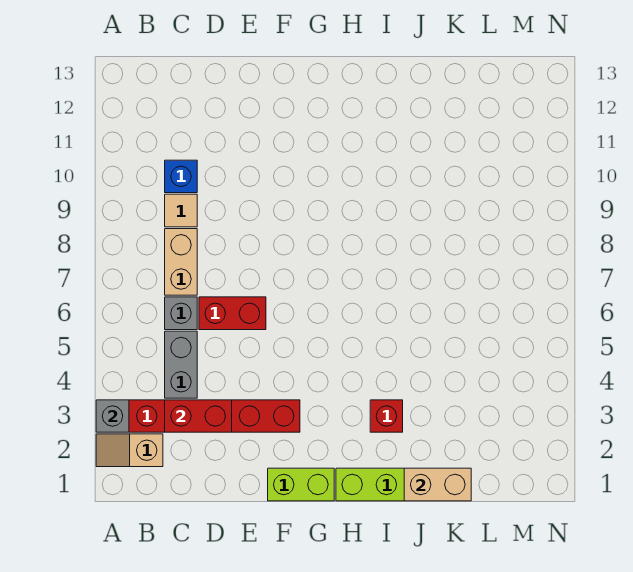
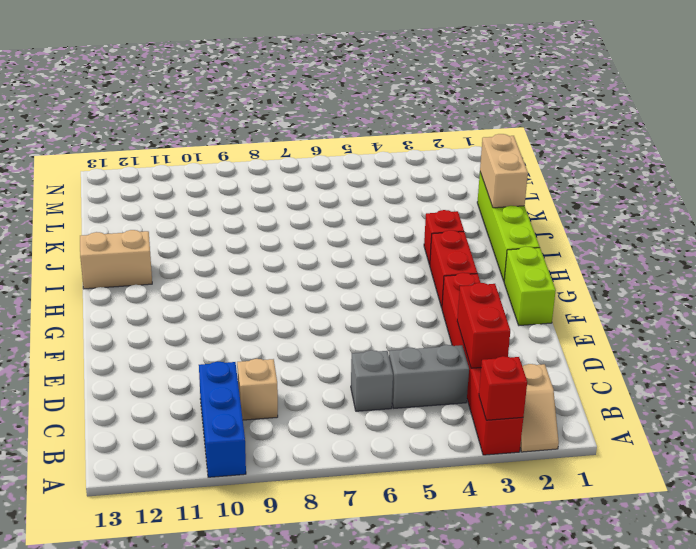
grey brick A3 level 2 -> red brick A3 level 2
tan brick C7:C8 level 1 -> tan brick I12:I13 level 1
tan tile C9 level 1 -> tan brick C9 level 1
blue brick C10 level 1 -> blue brick A10:C10 level 1
red brick D6:E6 level 1 -> red brick G3:H3 level 1

